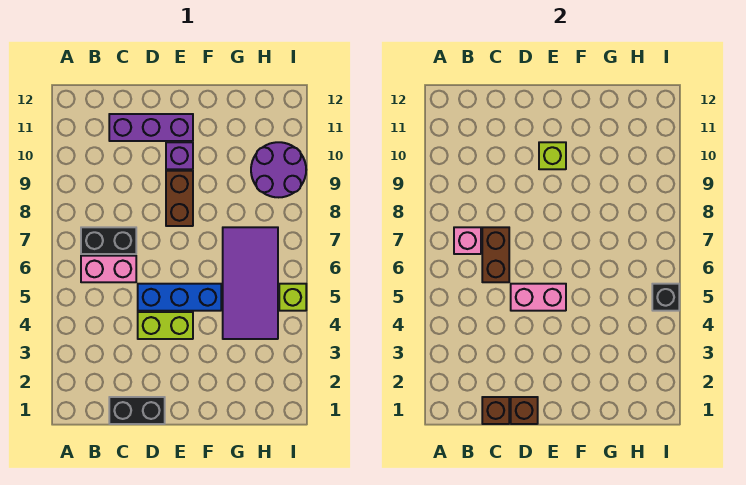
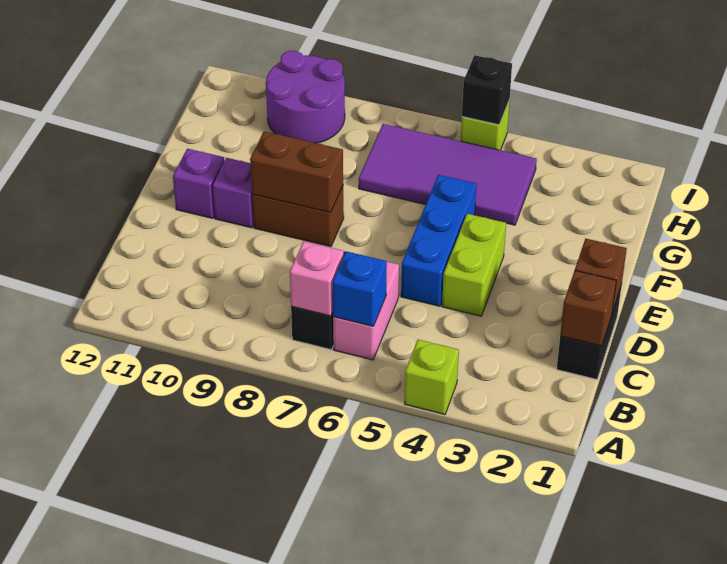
none -> blue brick B6 level 2
brown brick C6:C7 level 2 -> brown brick E8:E9 level 2
purple brick C11:E11 level 1 -> purple brick E11 level 1
pink brick D5:E5 level 2 -> none
lime brick E10 level 2 -> lime brick A4 level 1

